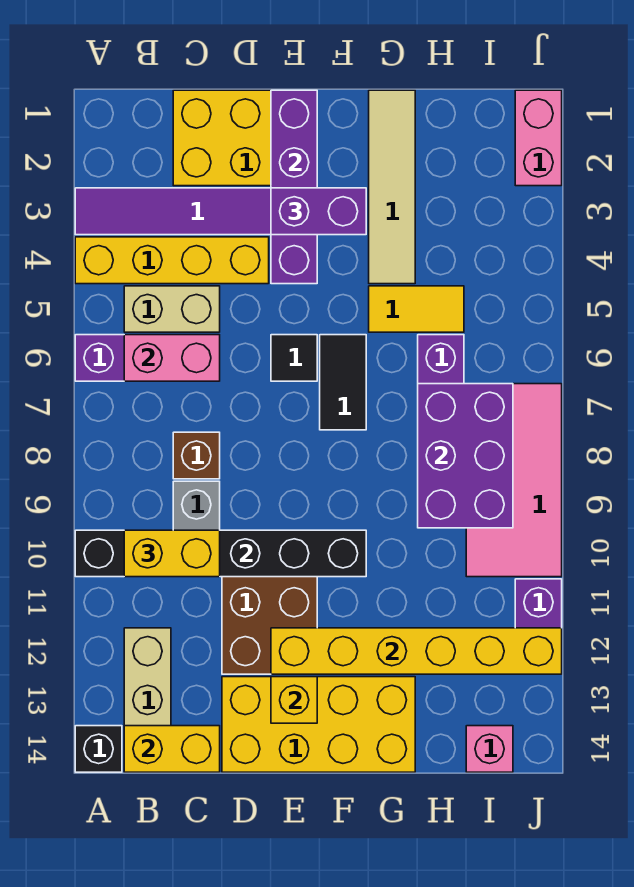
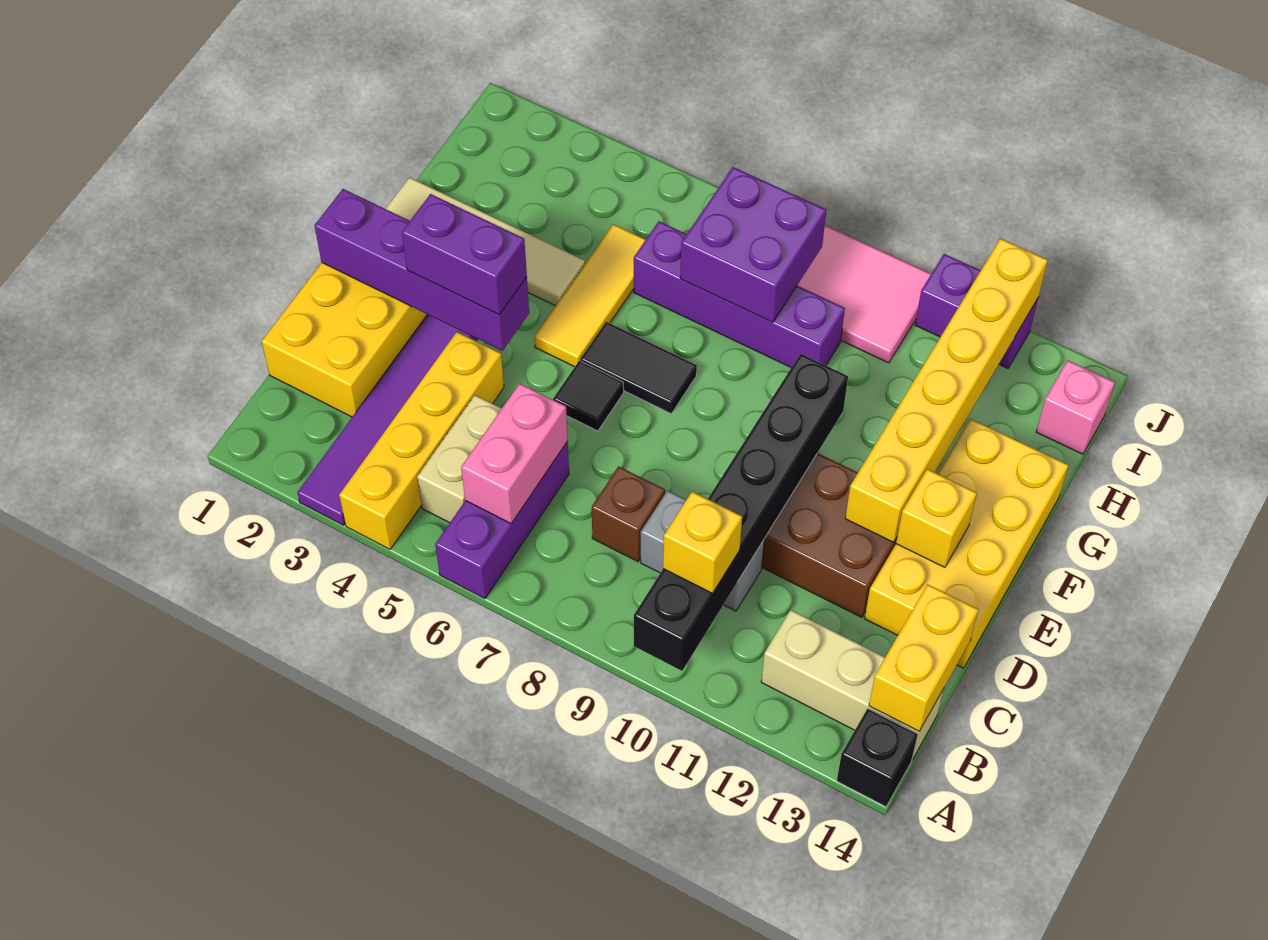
yellow brick B10:C10 level 3 -> yellow brick B10 level 3
purple brick E3:F3 level 3 -> purple brick E3:E4 level 3
yellow tile G5:H5 level 1 -> yellow tile F5:H5 level 1
purple brick H7:I9 level 2 -> purple brick H7:I8 level 2
pink brick J1:J2 level 1 -> none

